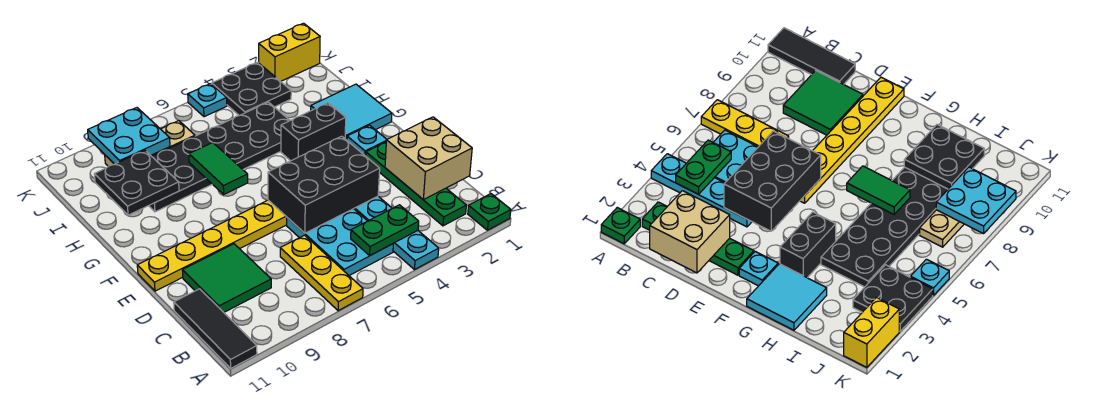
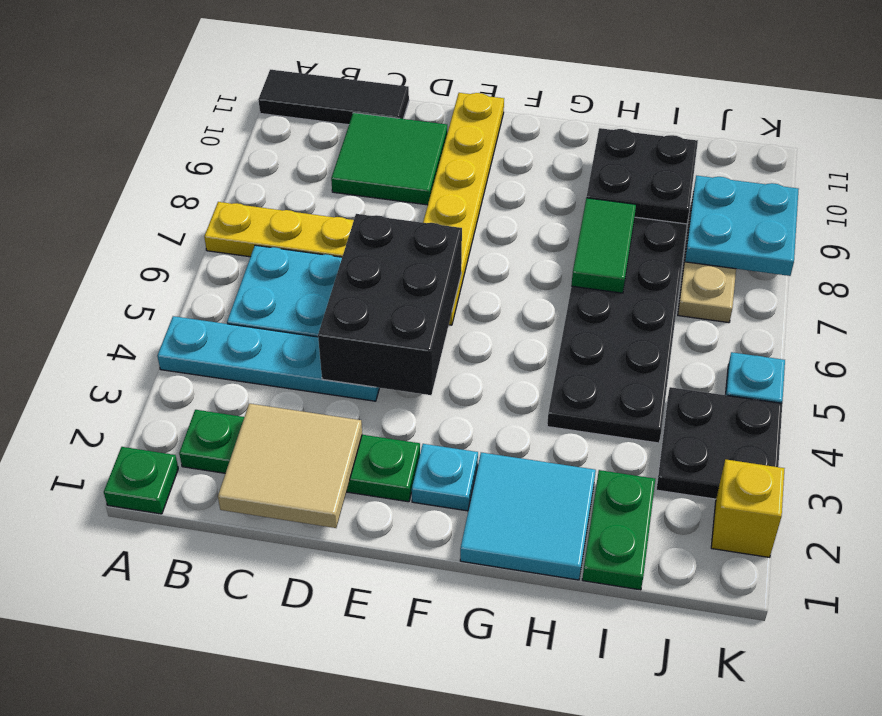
green plate B4:B5 level 2 -> green plate I1:I2 level 1
tan brick C1:D2 level 2 -> tan tile C1:D2 level 2
black brick G3:G4 level 1 -> none
green tile G7:H7 level 2 -> green tile H7:H8 level 2
yellow brick K1:K2 level 1 -> yellow brick K2 level 1

